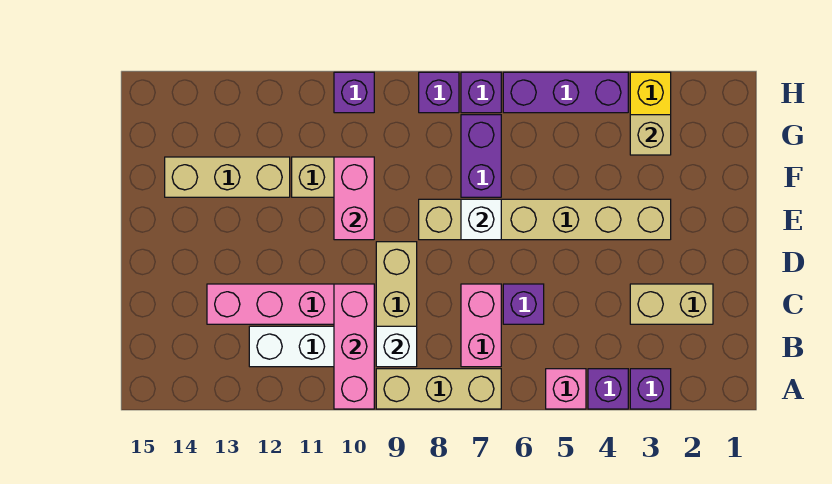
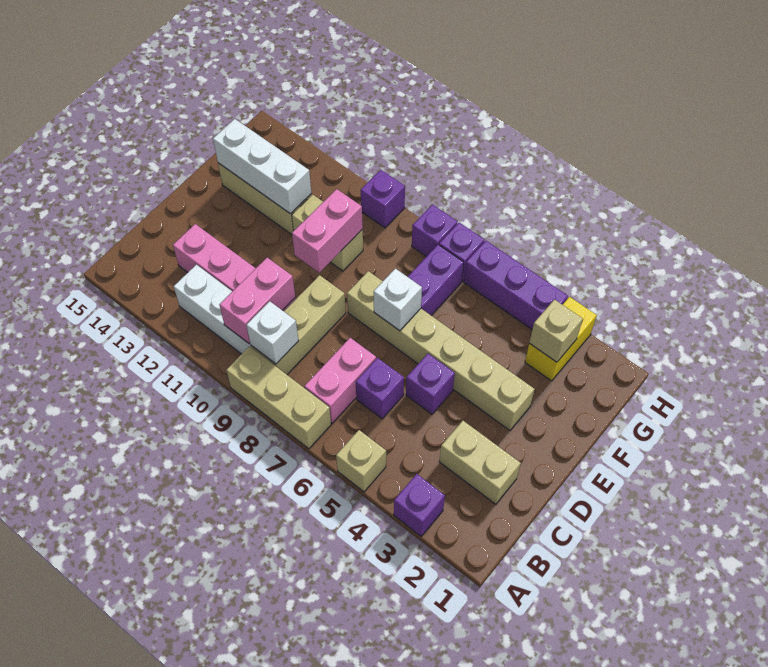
purple brick A4 level 1 -> purple brick D5 level 1
pink brick A5 level 1 -> tan brick A5 level 1
pink brick A10:C10 level 2 -> pink brick B10:C10 level 2
none -> white brick F12:F14 level 2

